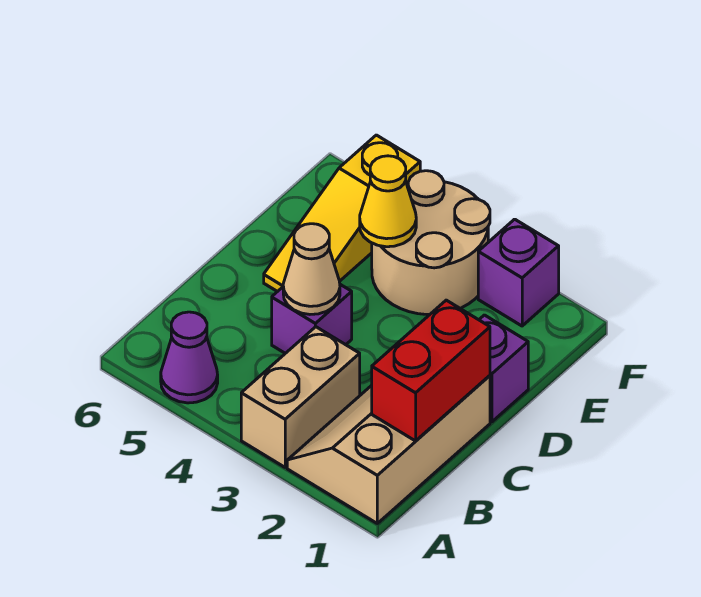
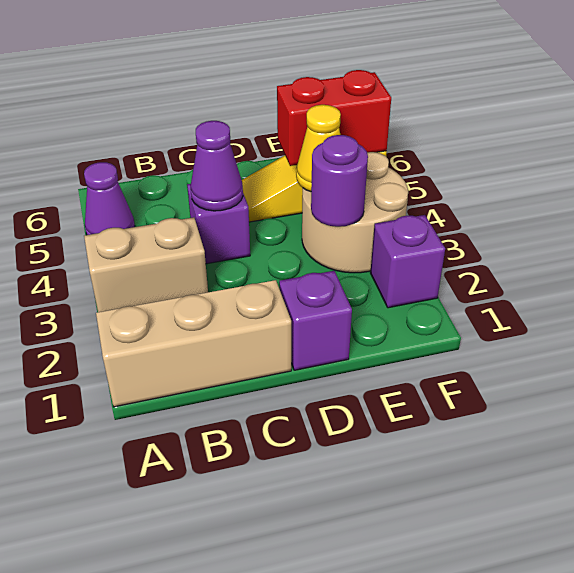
red brick B1:C1 level 2 -> red brick E5:F5 level 2
tan cone C4 level 2 -> purple cone C4 level 2
none -> purple round brick E3 level 2

